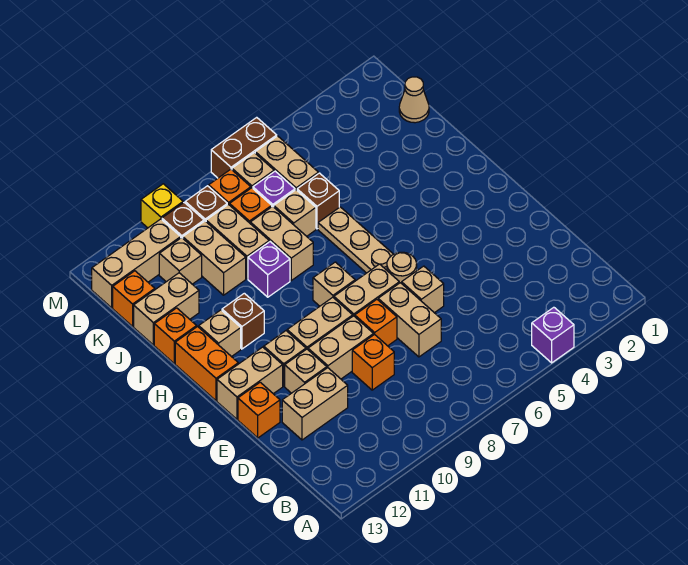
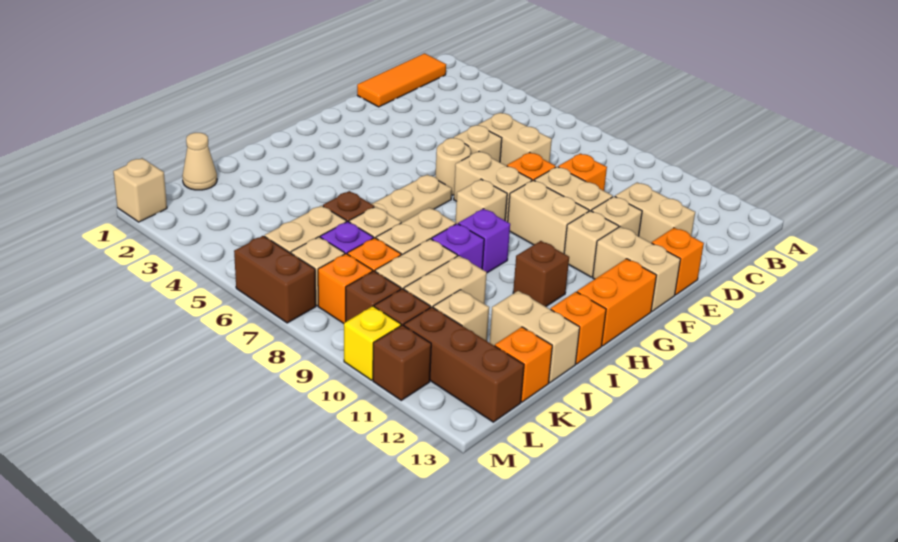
purple brick A4 level 1 -> purple brick H9 level 1
none -> orange tile B1:D1 level 1
tan brick D7:E7 level 1 -> tan brick D6:D7 level 1
tan brick H12 level 1 -> tan brick M1 level 1
tan brick L11:L13 level 1 -> brown brick L11:L13 level 1
none -> brown brick M11 level 1

